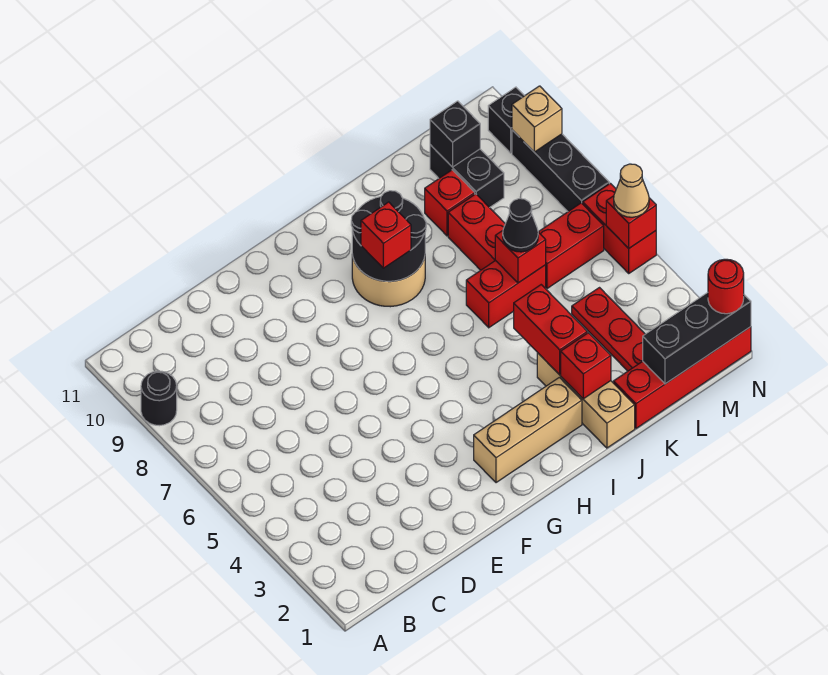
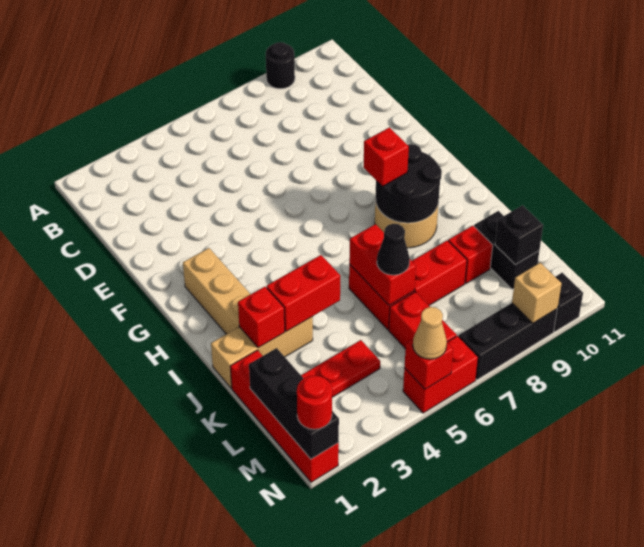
red brick K6 level 2 -> red brick J6:K6 level 2
black brick L9:L10 level 1 -> black brick K10:L10 level 1

